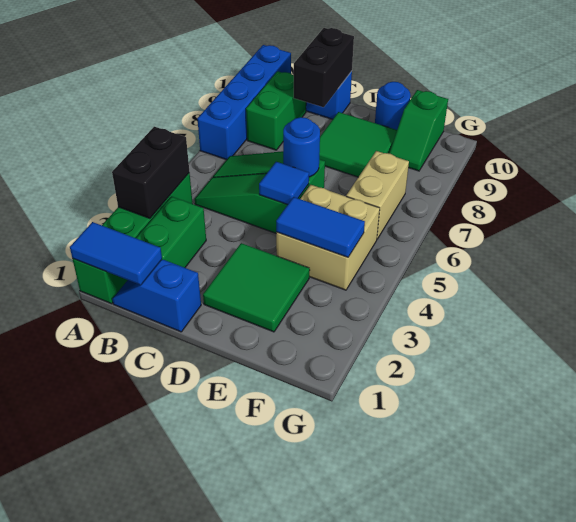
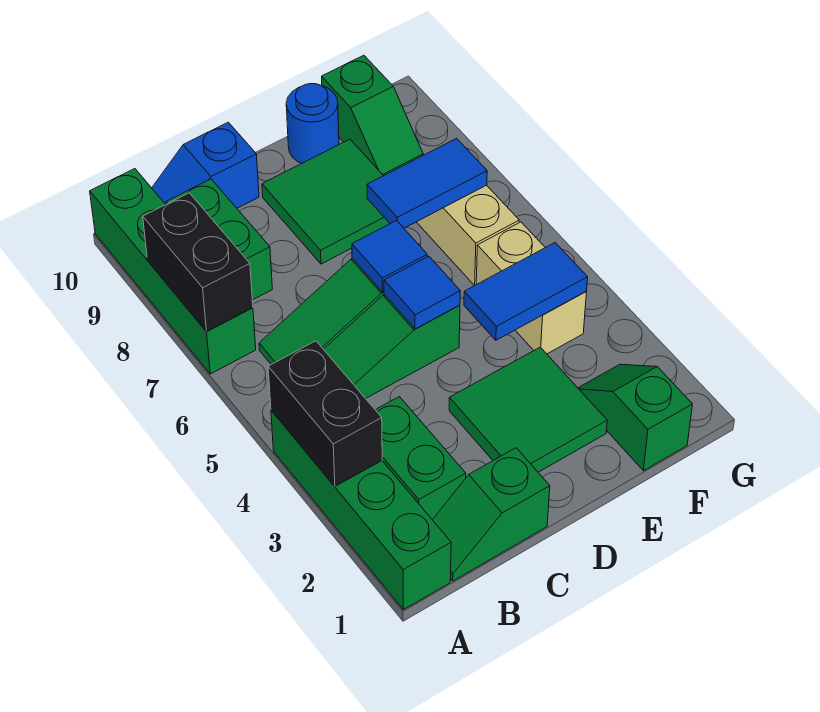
blue tile A1:B1 level 2 -> blue tile E7:F7 level 2
blue brick A7:A10 level 1 -> green brick A7:A10 level 1
blue slope B1:C1 level 1 top C -> green slope B1:C1 level 1 top C
black brick C9:C10 level 2 -> black brick A7:A8 level 2
blue round brick D6 level 2 -> blue tile D6 level 2
tan brick E4:F5 level 1 -> tan brick F4:F5 level 1
none -> green slope F1:F2 level 1 top 1

